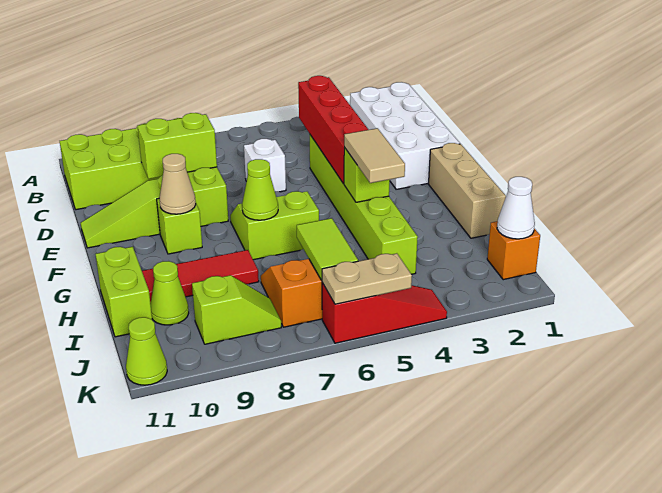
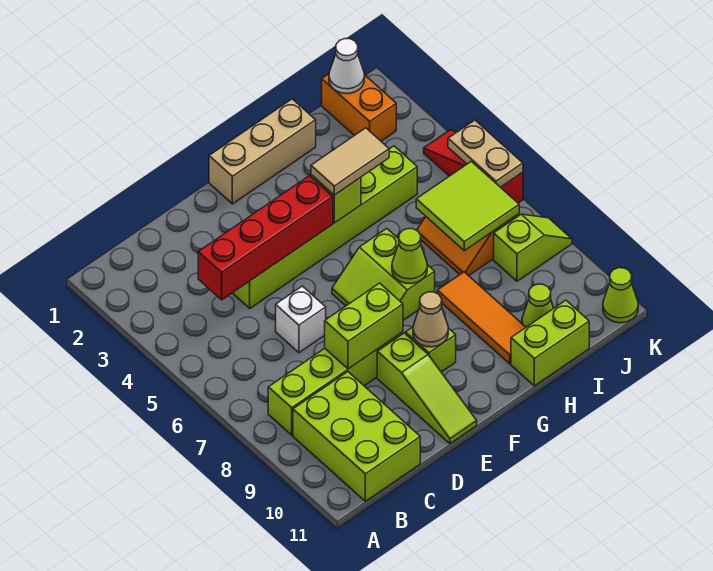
white brick B1:E2 level 1 -> none
lime brick D8:D9 level 2 -> lime brick D8:E8 level 2
red tile H8:H10 level 1 -> orange tile H8:H10 level 1
lime tile I6:J6 level 2 -> lime tile I6:J7 level 2
orange brick J1 level 1 -> orange brick J1:J2 level 1
lime slope J8:J9 level 1 top 9 -> lime slope J8:K8 level 1 top J

